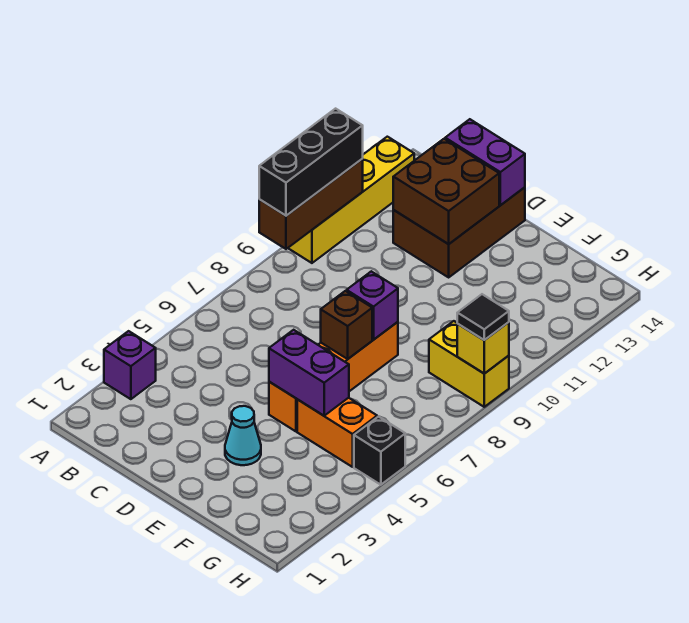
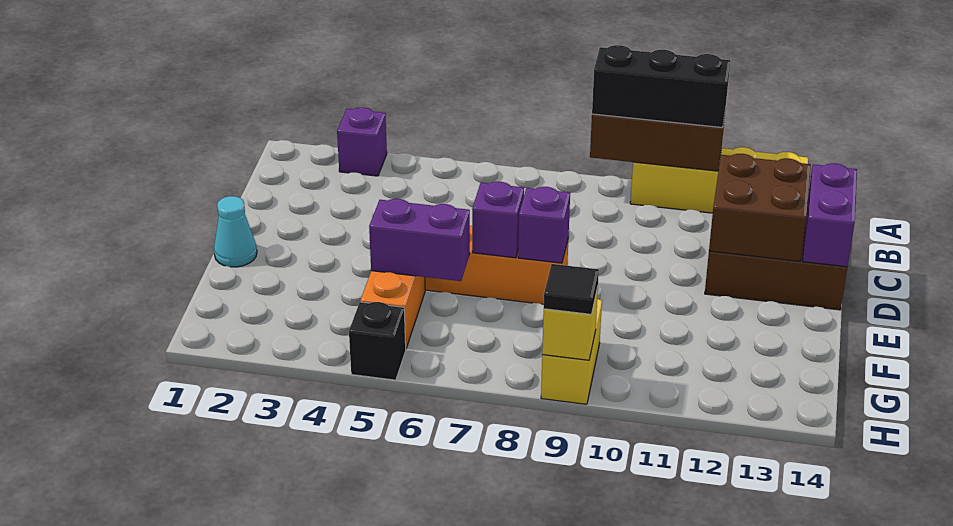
cyan cone E3 level 1 -> cyan cone E1 level 1
purple brick E5:F5 level 2 -> purple brick F5:F6 level 2
brown brick E7 level 2 -> purple brick E7 level 2

